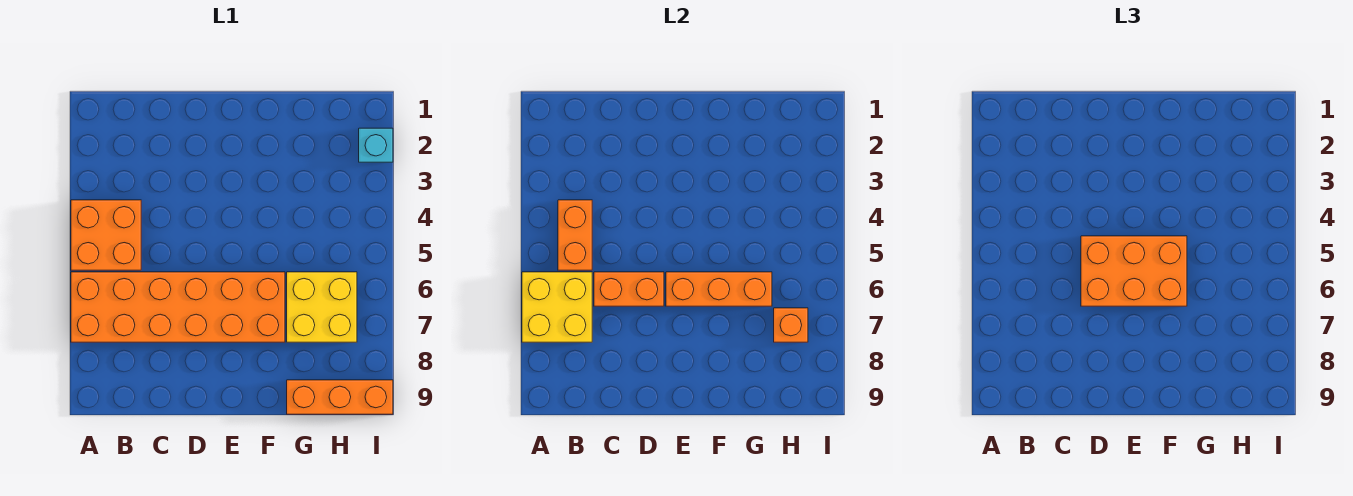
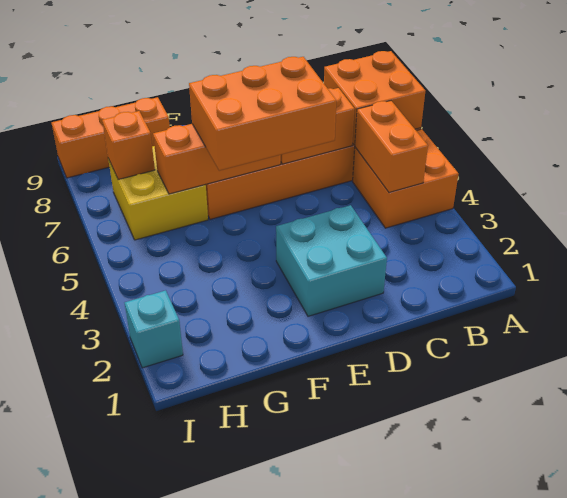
yellow brick A6:B7 level 2 -> orange brick A6:B7 level 2
none -> cyan brick D2:E3 level 1

